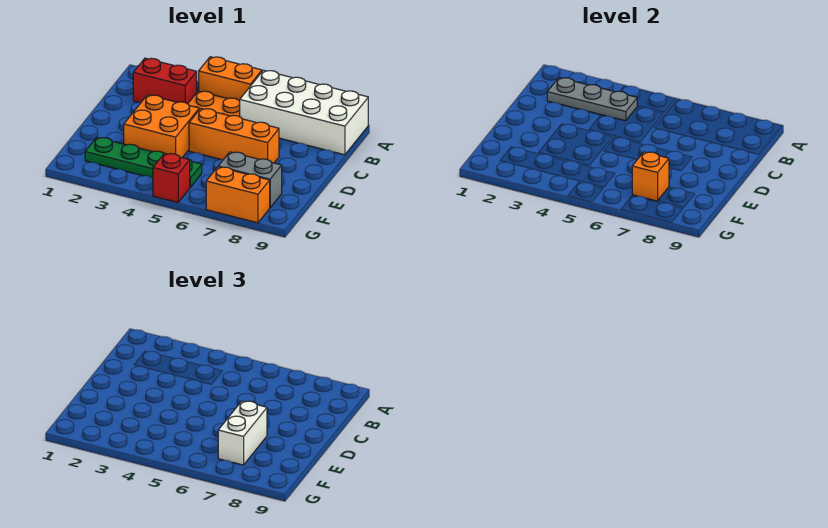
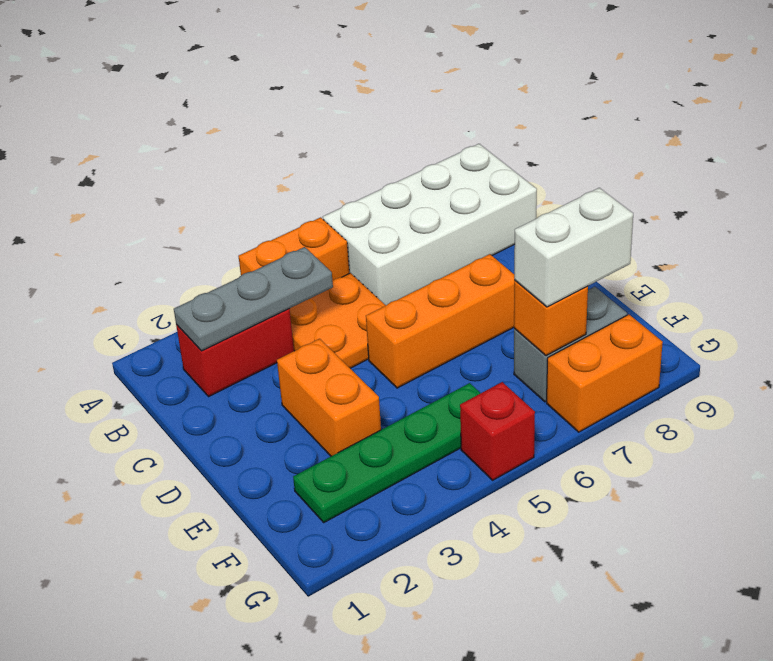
orange brick D3:E4 level 1 -> orange brick D3:E3 level 1
white brick E7:F7 level 3 -> white brick F7:F8 level 3

